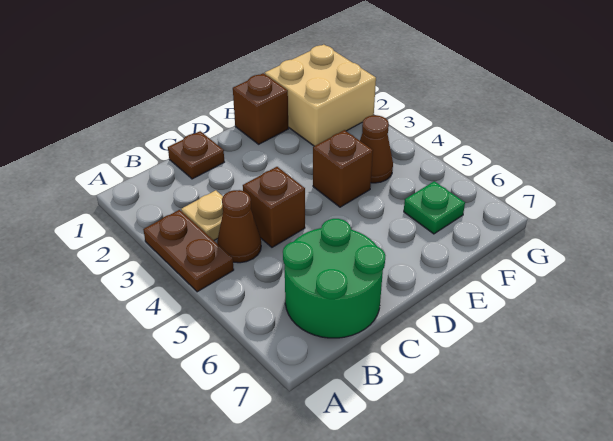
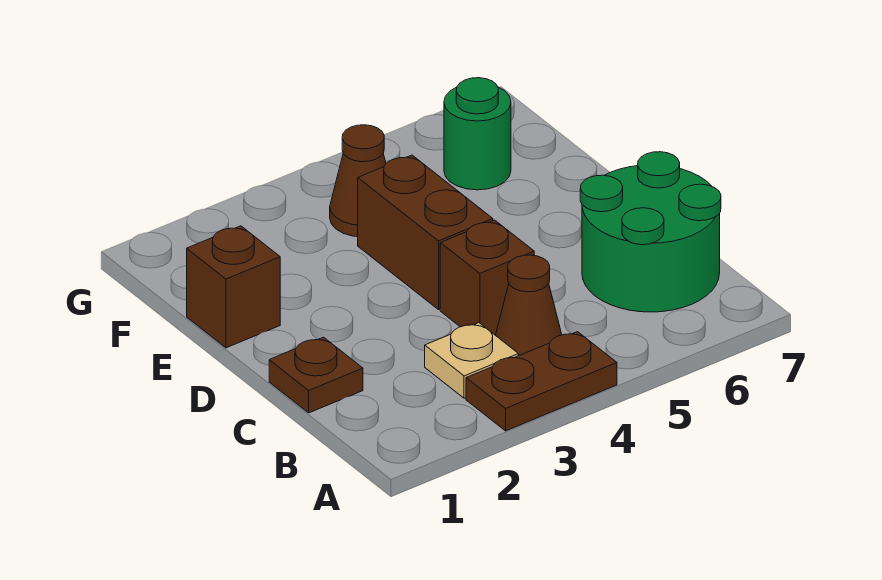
brown brick E4 level 1 -> brown brick D4:E4 level 1
tan brick F1:G2 level 1 -> none
green plate F6 level 1 -> green round brick F6 level 1

